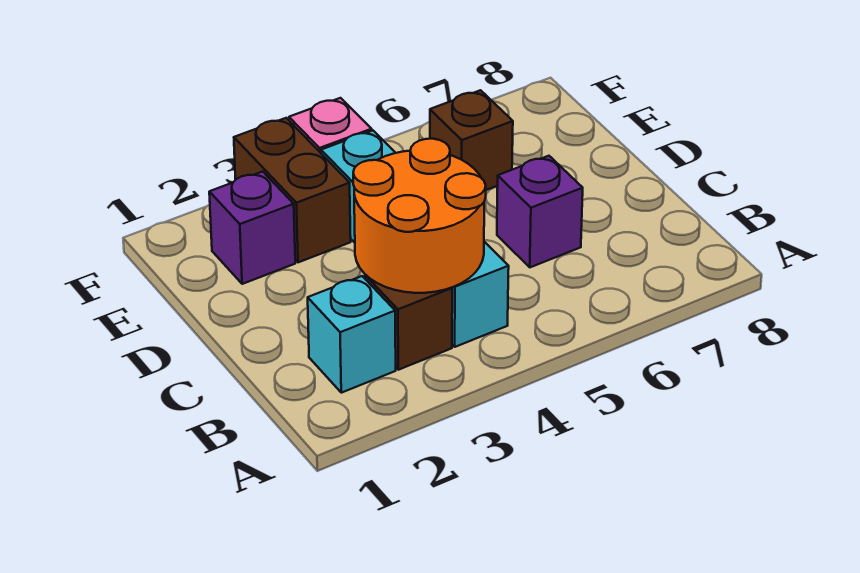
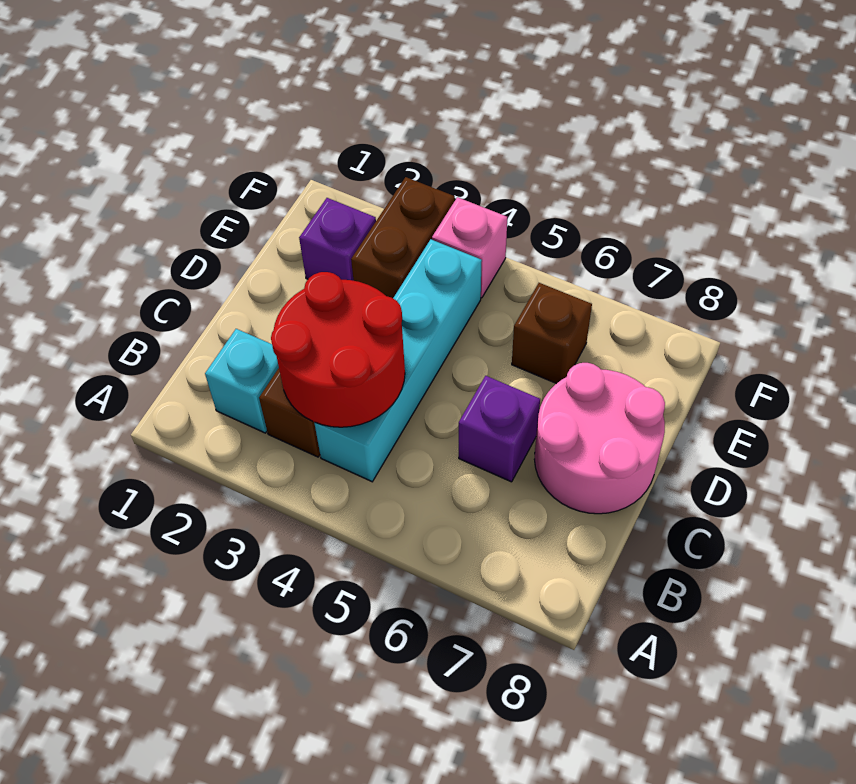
orange round brick B3:C4 level 2 -> red round brick B3:C4 level 2
none -> pink round brick C7:D8 level 1

